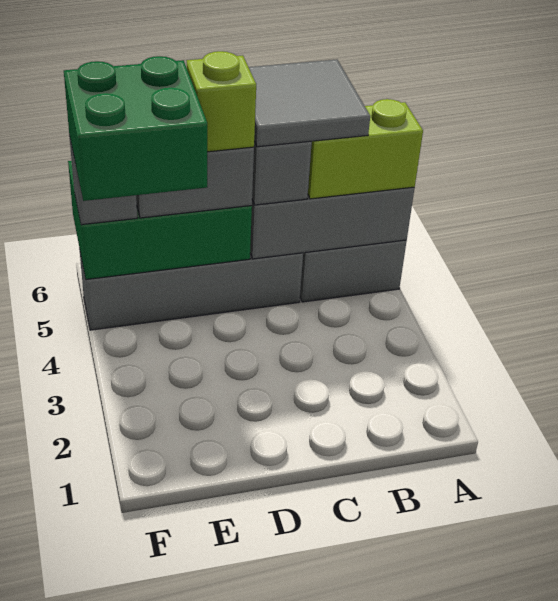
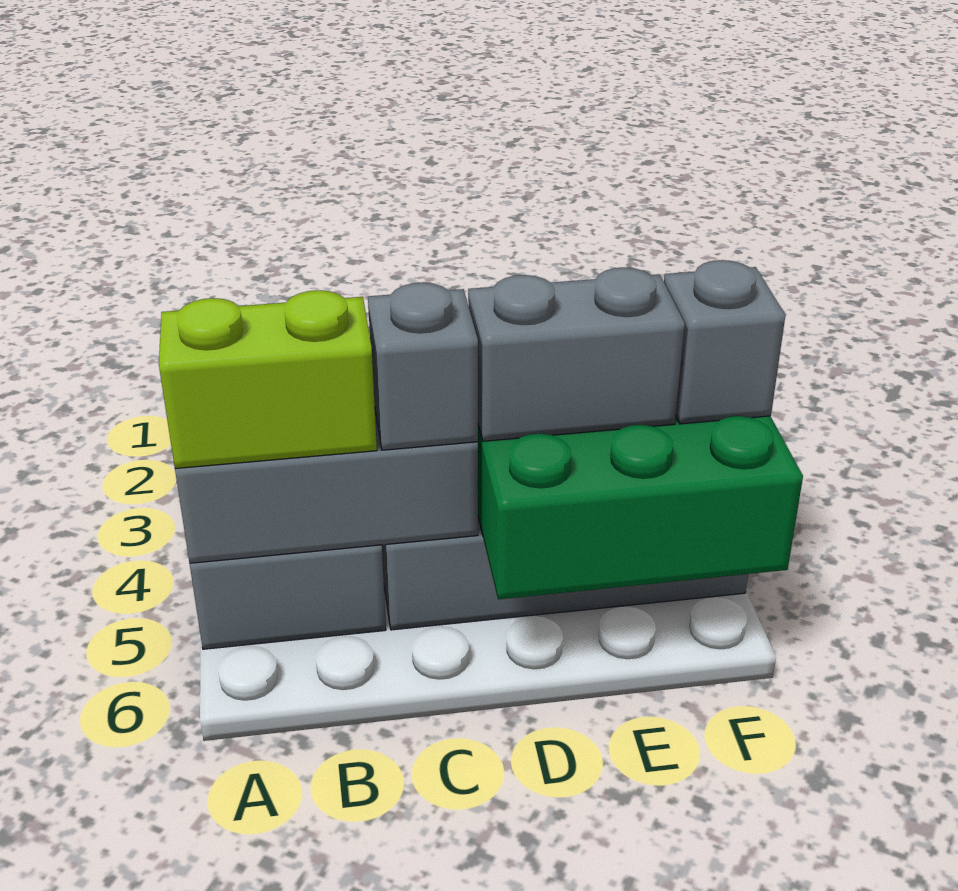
grey tile B5:C6 level 4 -> none
lime brick D5 level 4 -> none
green brick E4:F5 level 4 -> none

